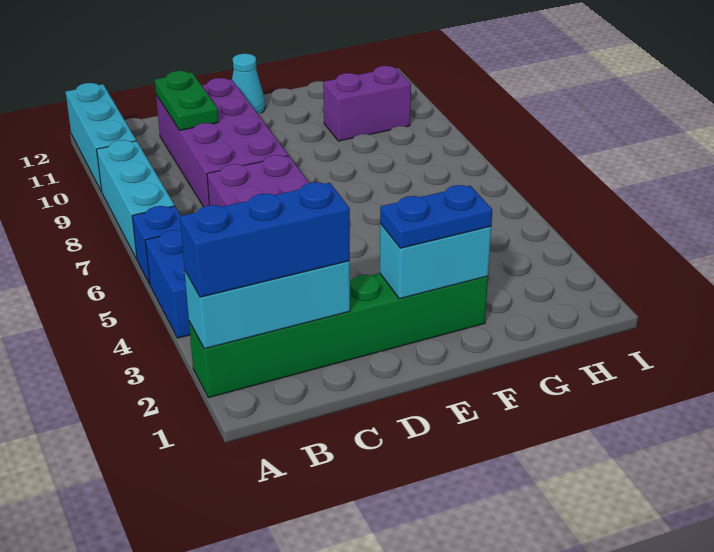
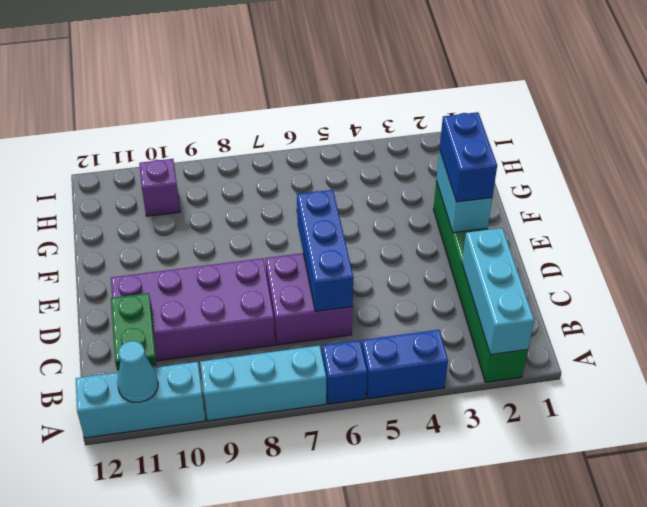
blue brick A2:C2 level 3 -> blue brick C6:E6 level 2
green plate C10:C11 level 2 -> green plate B11:C11 level 2
blue plate E2:F2 level 3 -> blue brick E2:F2 level 3
cyan cone E12 level 1 -> cyan cone A11 level 2
purple brick G10:H10 level 1 -> purple brick H10 level 1

